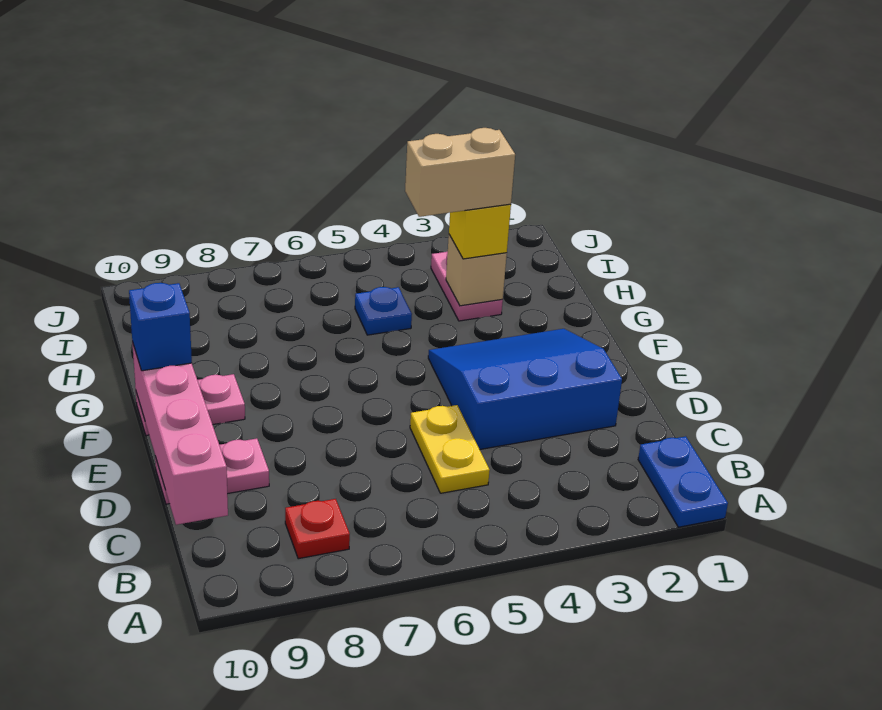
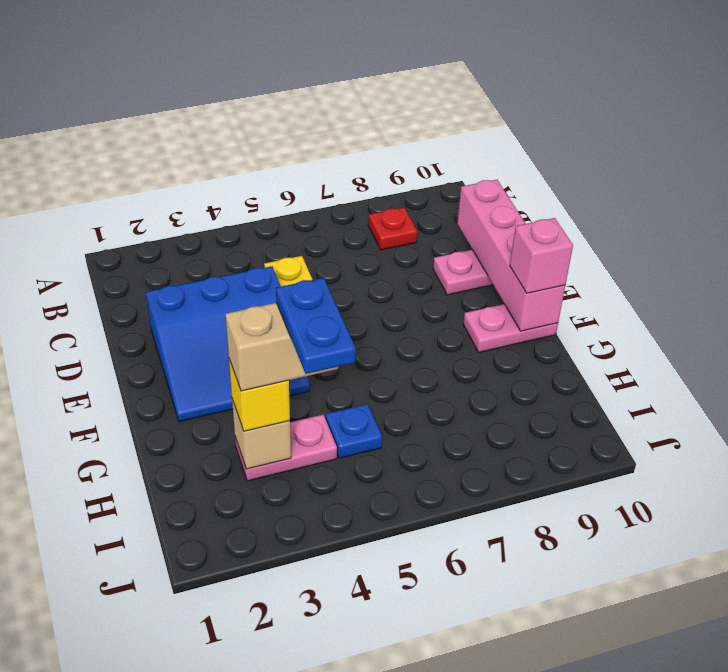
blue plate A1:B1 level 1 -> blue plate H4:I4 level 5
blue brick F10 level 3 -> pink brick F10 level 3
pink plate H3:I3 level 1 -> pink plate H3:H4 level 1

